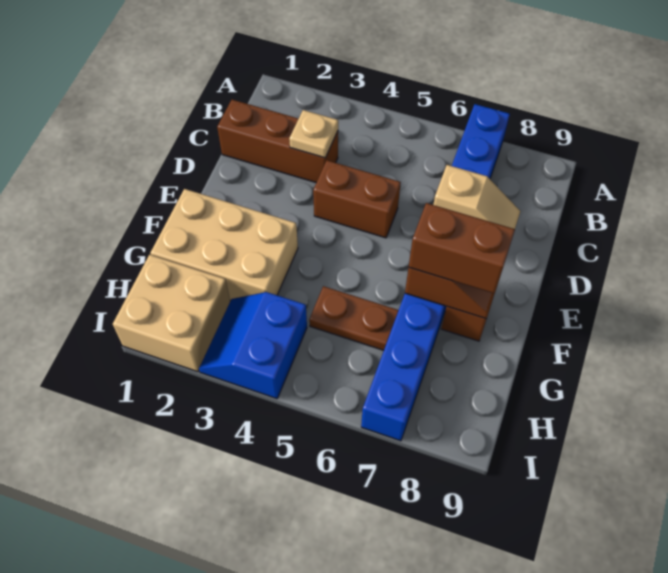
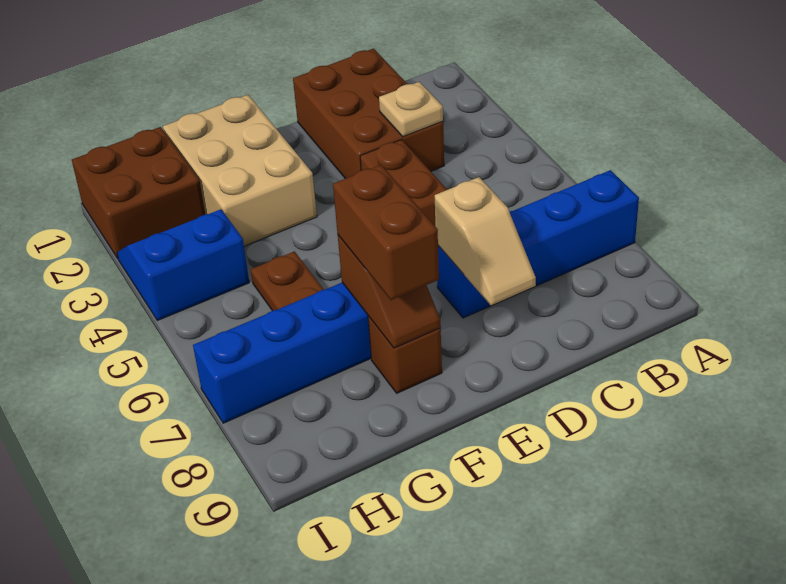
brown brick C1:C3 level 1 -> brown brick C1:D3 level 1
tan brick H1:I2 level 1 -> brown brick H1:I2 level 1

